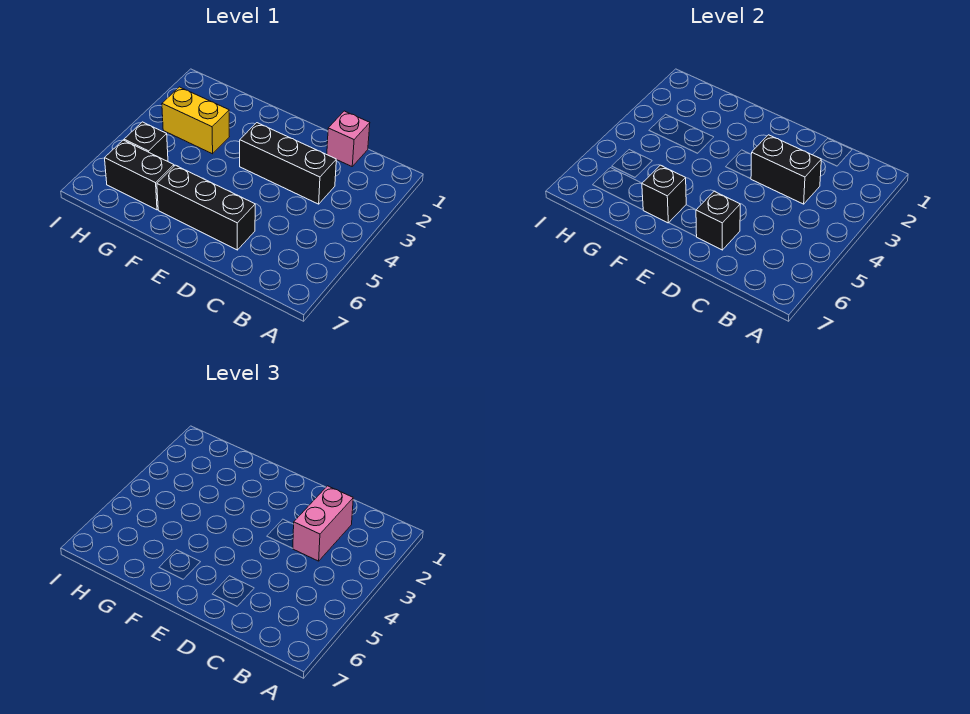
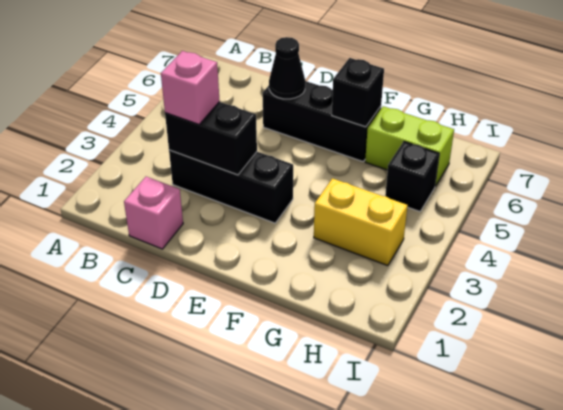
pink brick C2:C3 level 3 -> pink brick C3 level 3
black brick D6 level 2 -> black cone D6 level 2
black brick G6:H6 level 1 -> lime brick G6:H6 level 1

